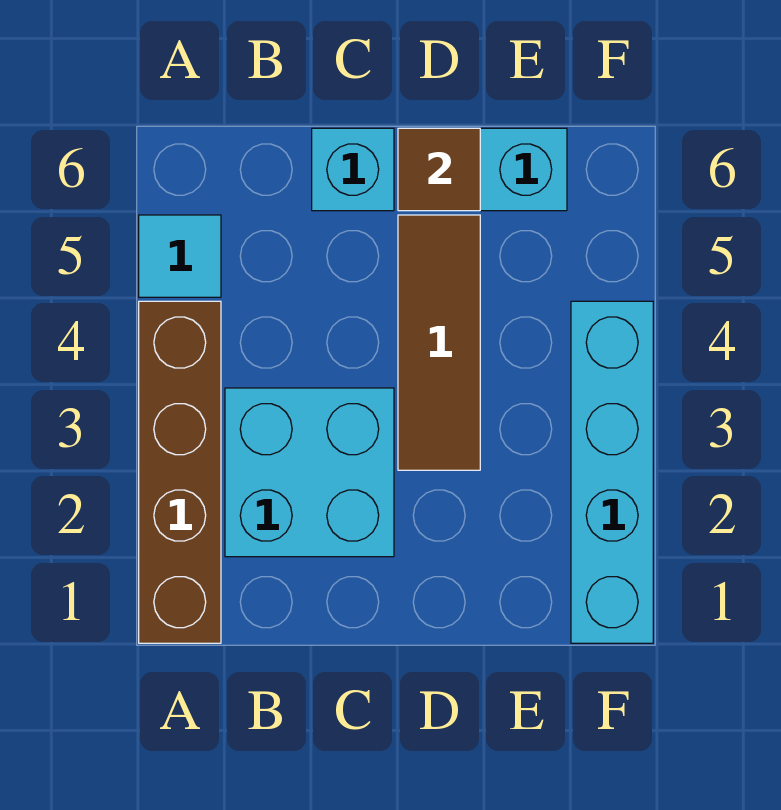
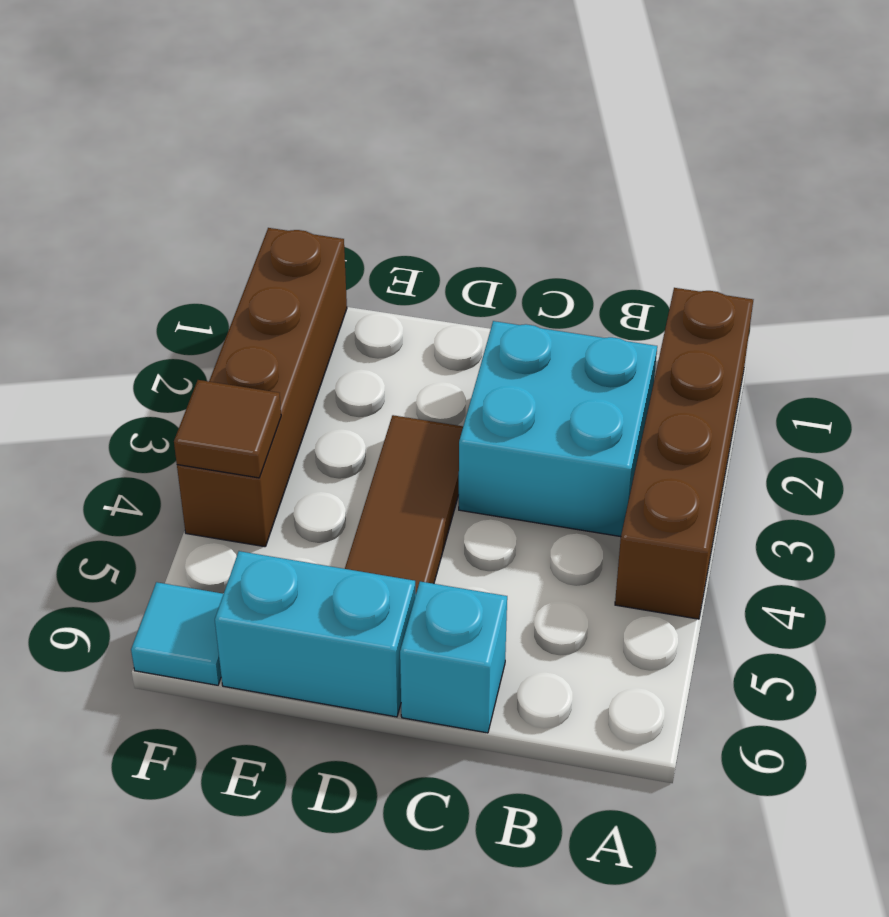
cyan tile A5 level 1 -> cyan tile F6 level 1
brown tile D6 level 2 -> brown tile F4 level 2
cyan brick F1:F4 level 1 -> brown brick F1:F4 level 1

